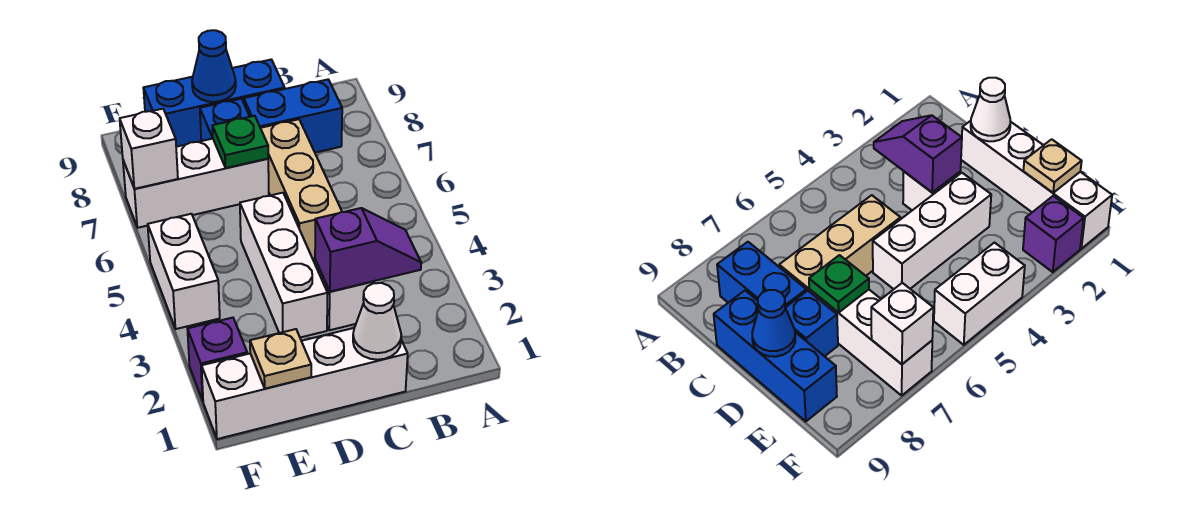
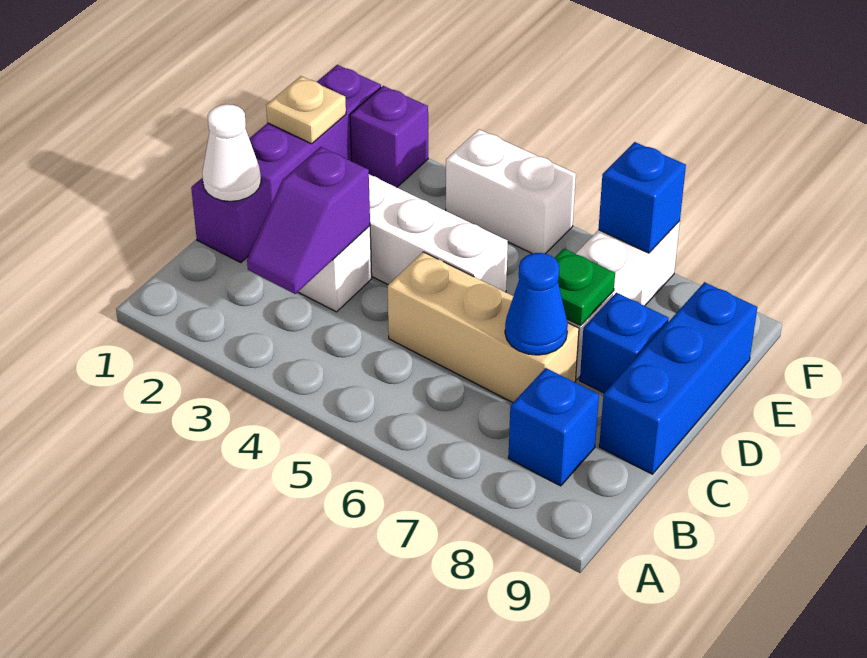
blue brick B8:C8 level 1 -> blue brick B8 level 1
white brick C1:F1 level 1 -> purple brick C1:F1 level 1
blue cone D9 level 2 -> blue cone C7 level 2
white brick F7 level 2 -> blue brick F7 level 2

